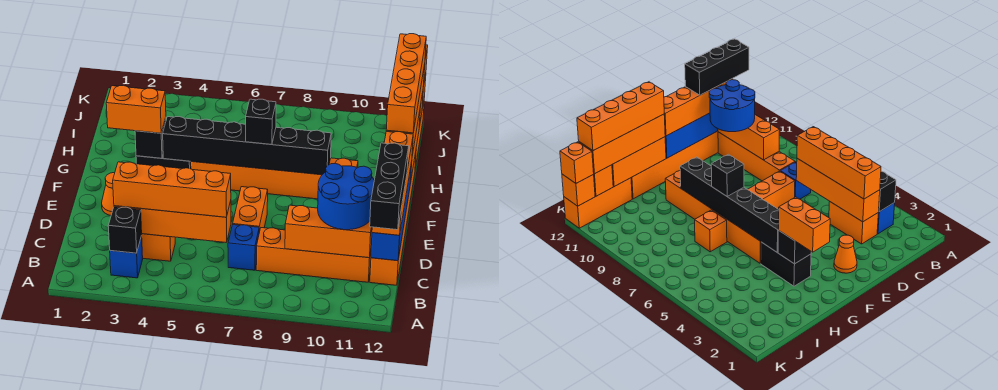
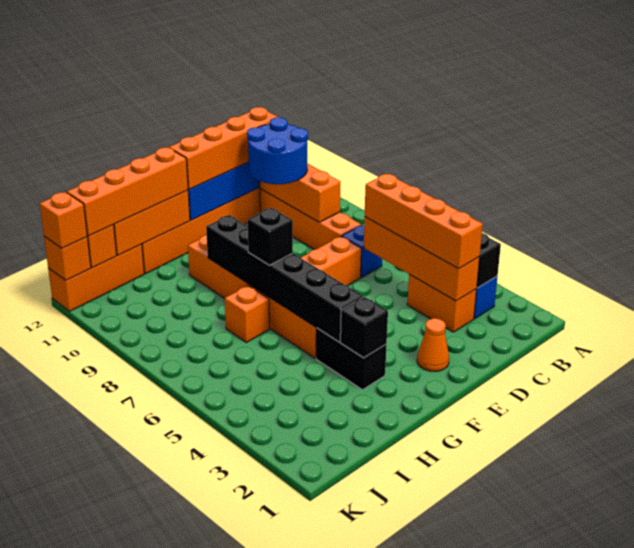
black brick B12:D12 level 4 -> none
orange brick G2:G3 level 3 -> none
orange brick G12:J12 level 4 -> none

